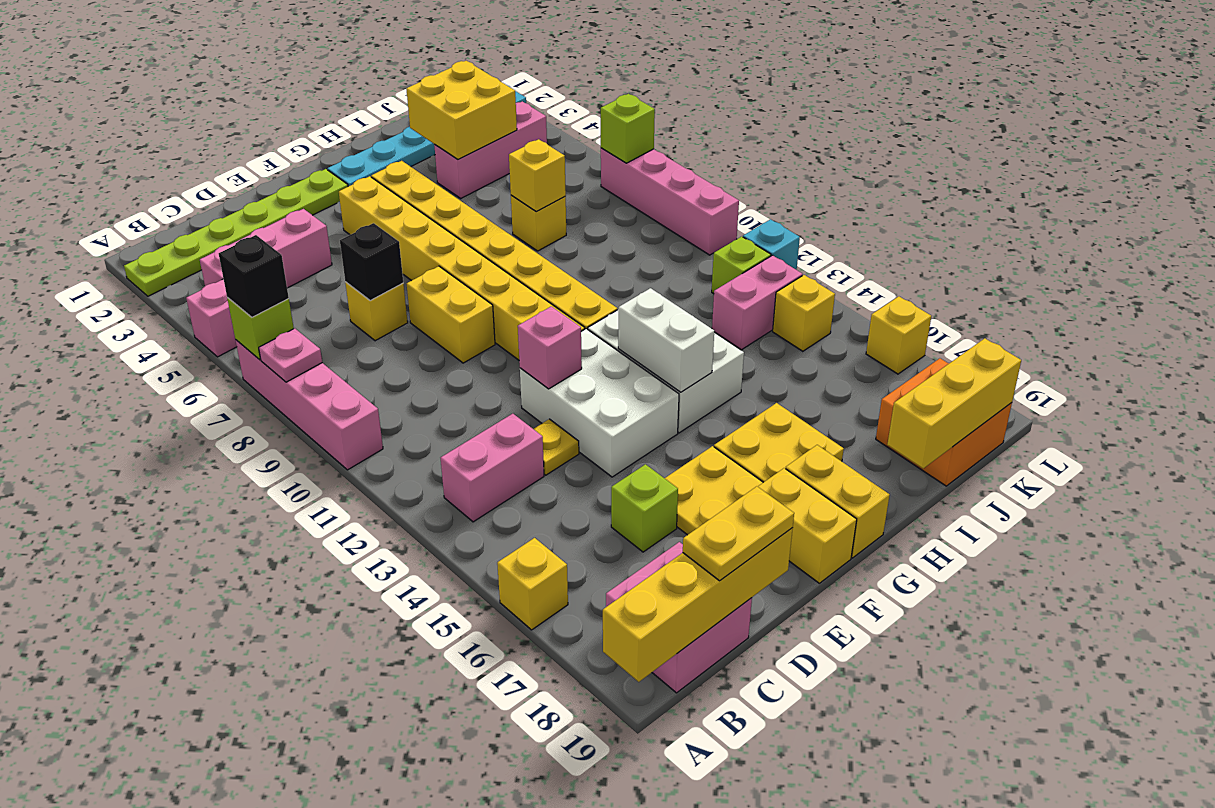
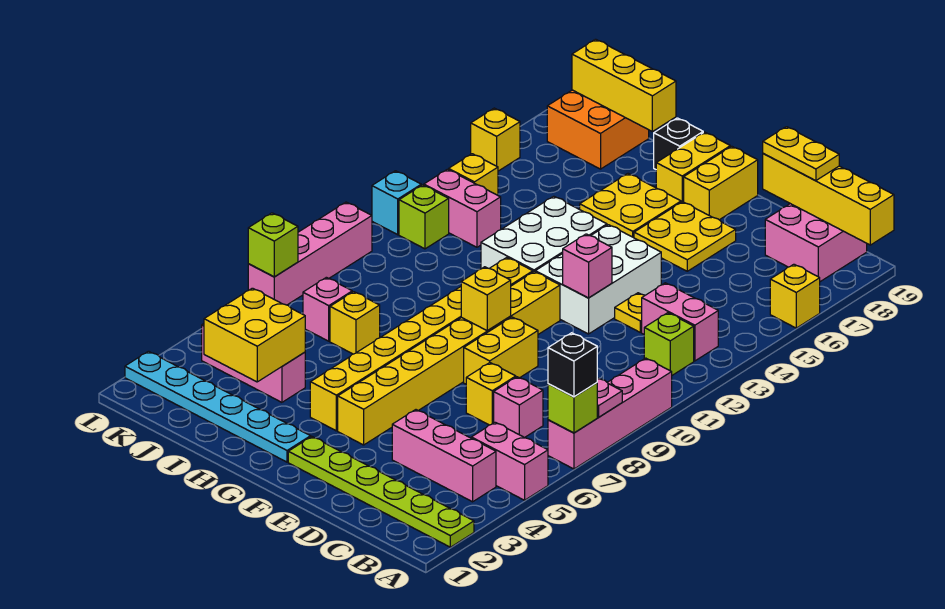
none -> pink brick C7 level 1
black brick D7 level 2 -> black brick H19 level 1
lime brick D16 level 1 -> lime brick B12 level 1
white brick G13:G14 level 2 -> none
yellow brick I7 level 2 -> yellow brick F9 level 2
none -> pink brick J7 level 1

